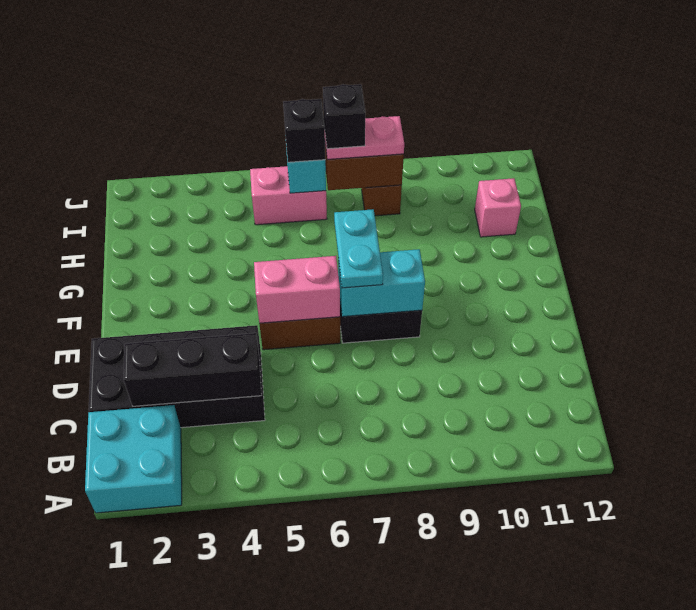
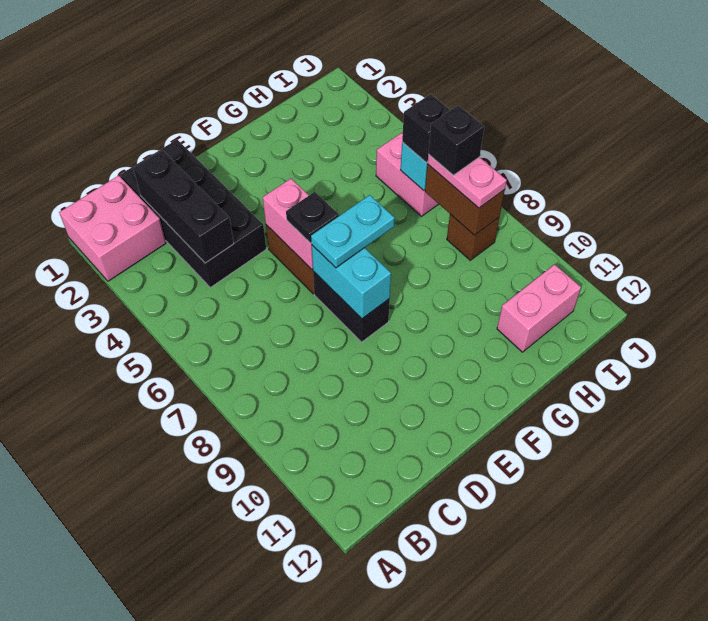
cyan brick A1:B2 level 1 -> pink brick A1:B2 level 1
none -> black plate E6 level 3
pink brick H11 level 1 -> pink brick H11:I11 level 1

